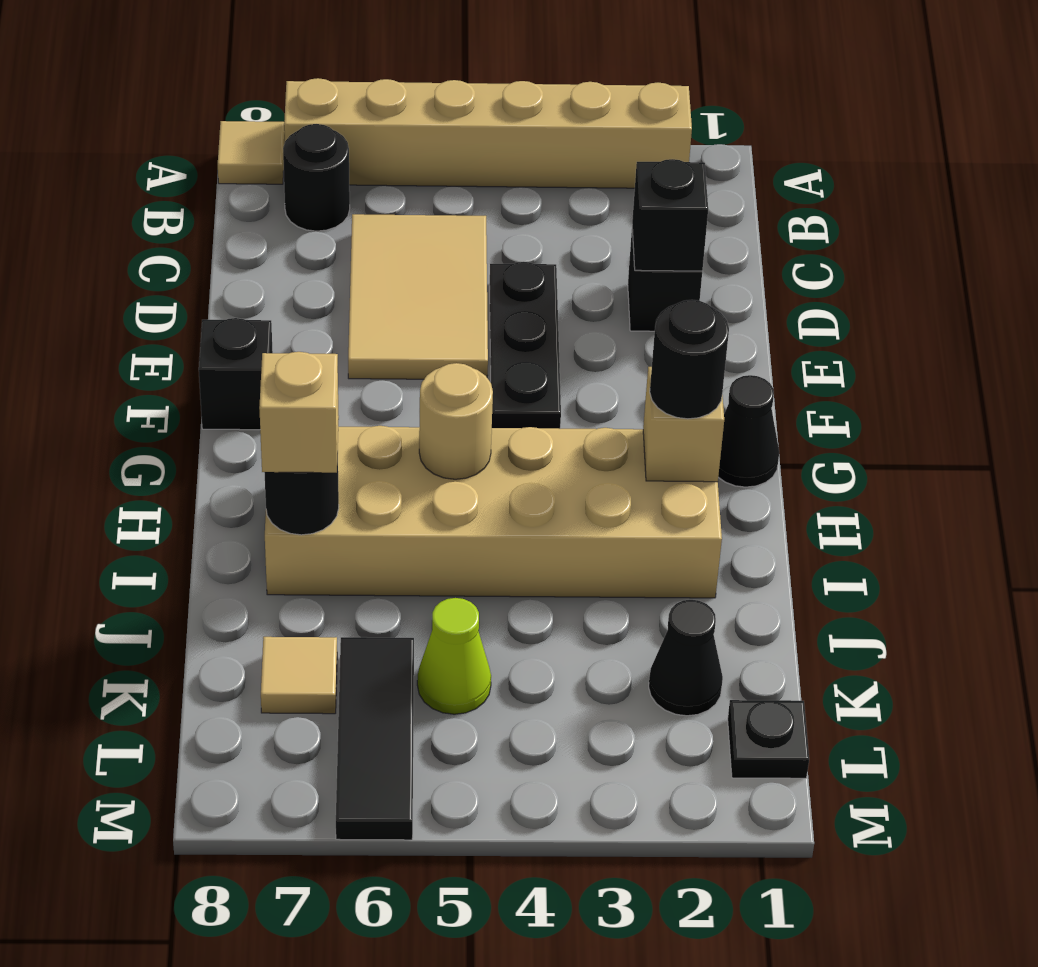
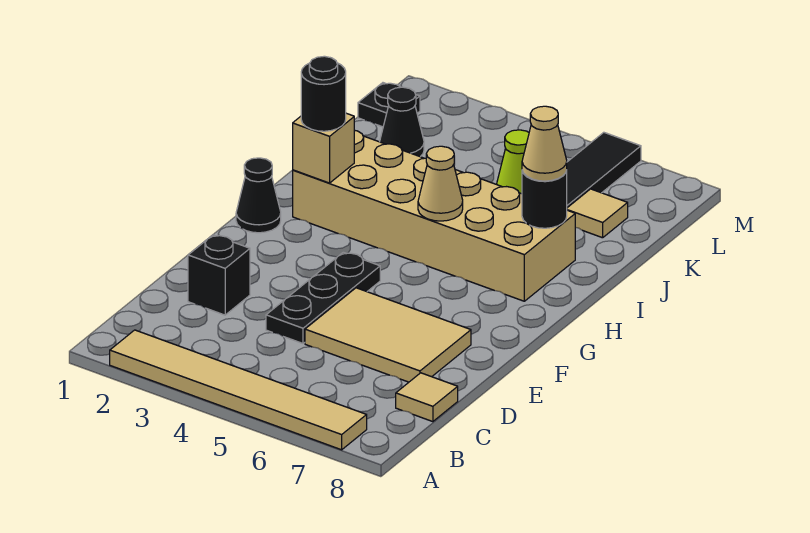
tan brick A2:A7 level 1 -> tan tile A2:A7 level 1
tan tile A8 level 1 -> tan tile C8 level 1
black round brick B7 level 1 -> none
tan tile C5:E6 level 1 -> tan tile D5:E7 level 1
black brick D2 level 2 -> none
black brick F8 level 1 -> none
tan round brick H5 level 2 -> tan cone H5 level 2
tan brick I7 level 3 -> tan cone I7 level 3

